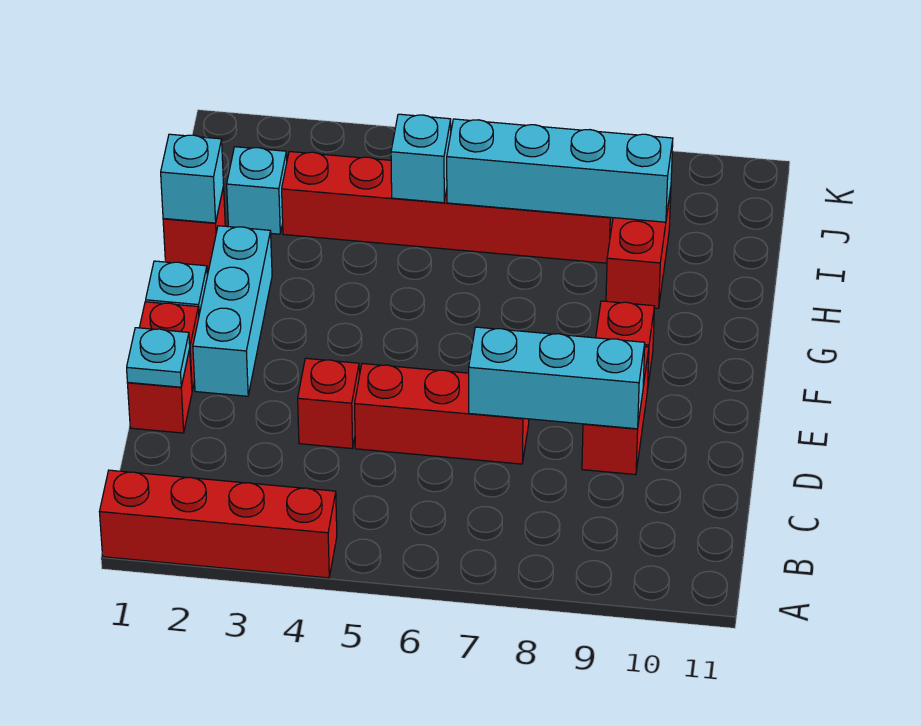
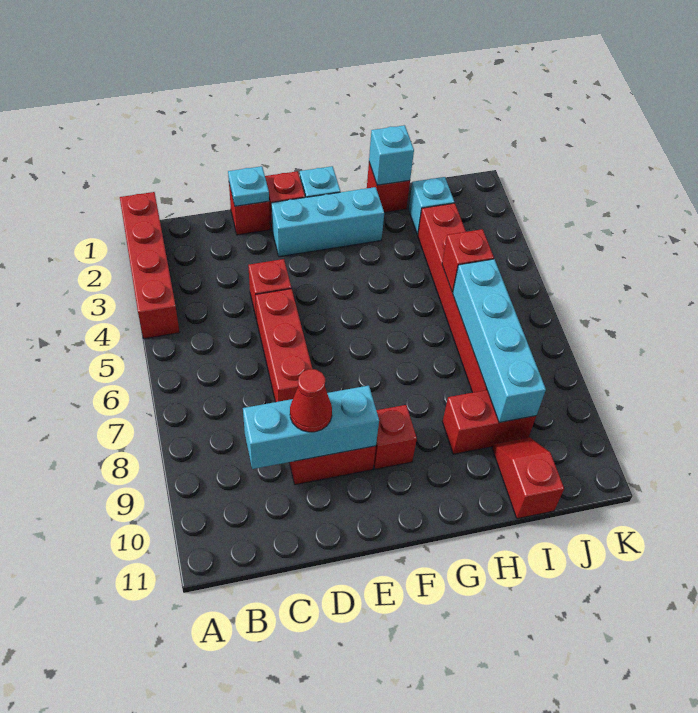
cyan brick D7:D9 level 2 -> cyan brick C9:E9 level 2
none -> red cone D9 level 3
cyan brick I5 level 2 -> red brick I5 level 2
none -> red slope I10:I11 level 1 top 11

